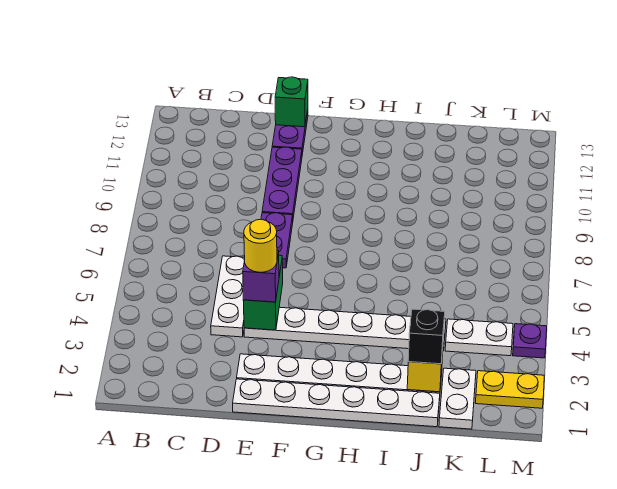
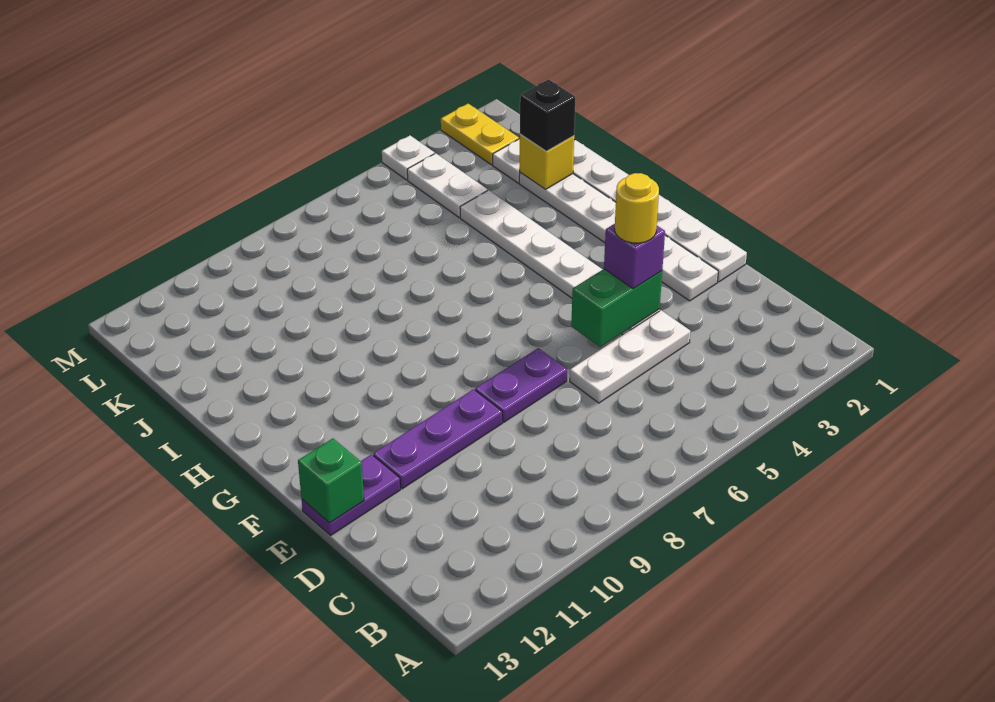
purple plate M4 level 1 -> white plate M4 level 1

